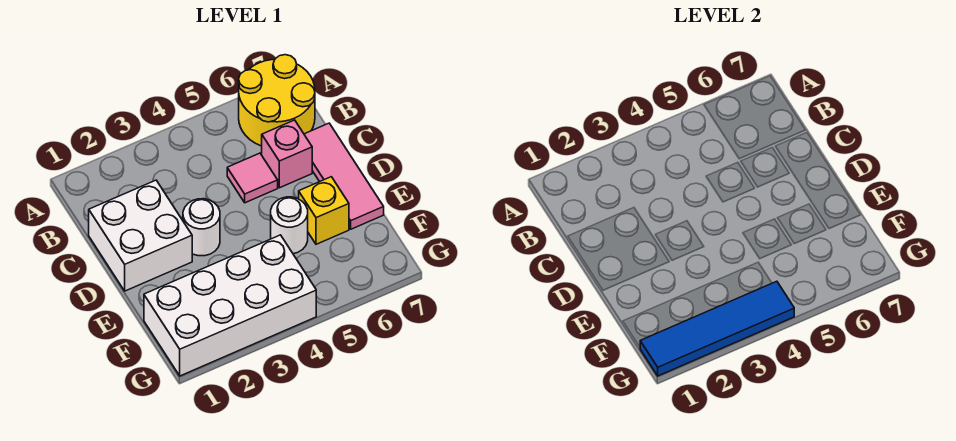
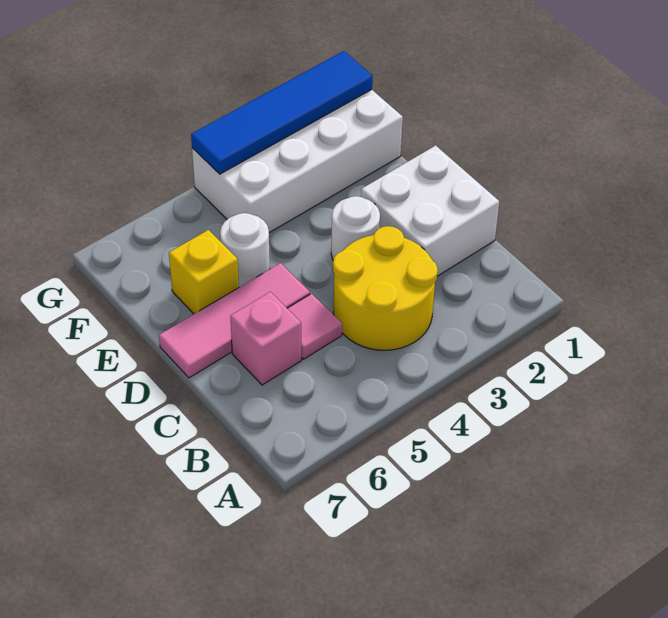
yellow round brick A6:B7 level 1 -> yellow round brick B3:C4 level 1
pink tile C7:E7 level 1 -> pink tile D5:D7 level 1

